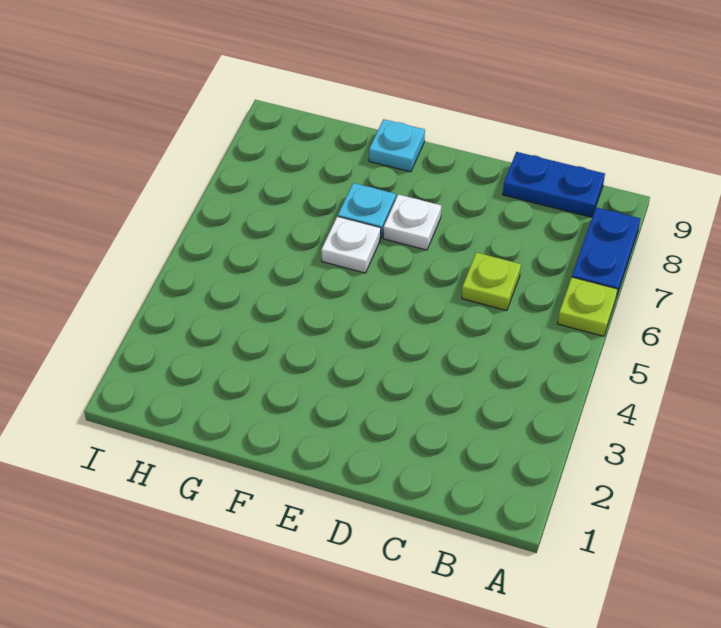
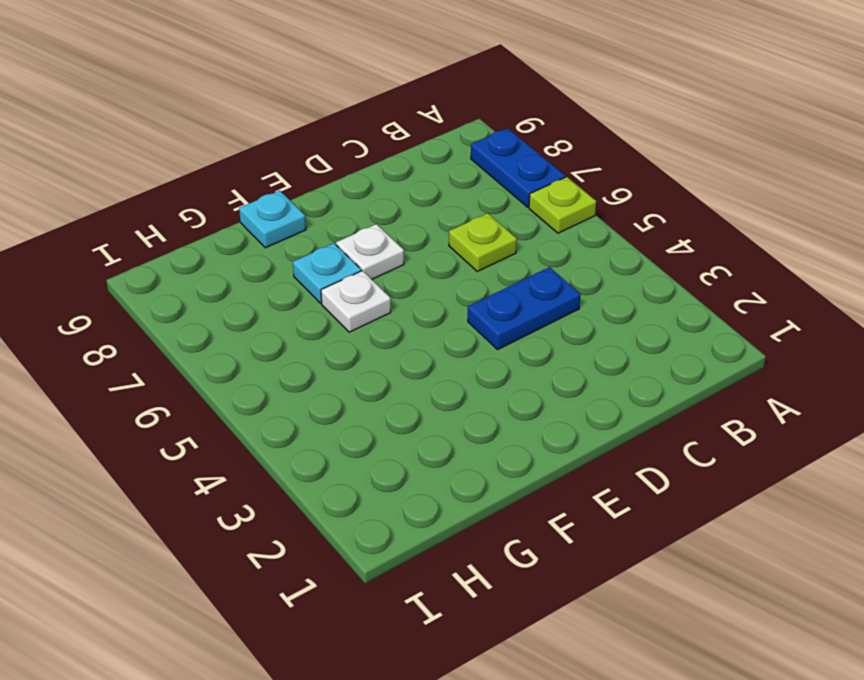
blue plate B9:C9 level 1 -> blue plate C4:D4 level 1

